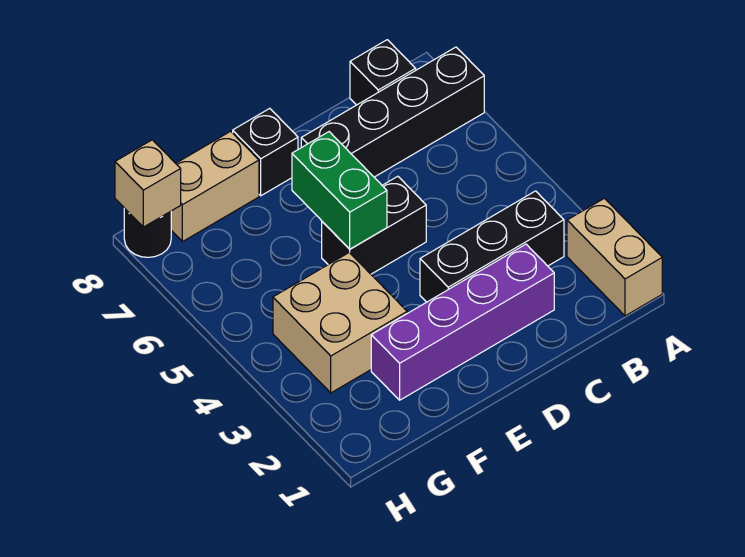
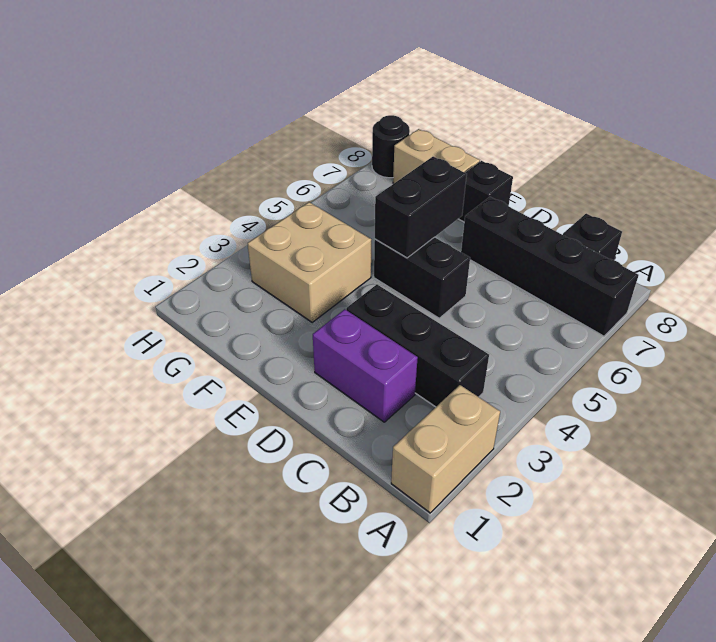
purple brick C2:F2 level 1 -> purple brick C2:D2 level 1
green brick E5:E6 level 2 -> black brick E5:E6 level 2
tan brick H8 level 2 -> none

